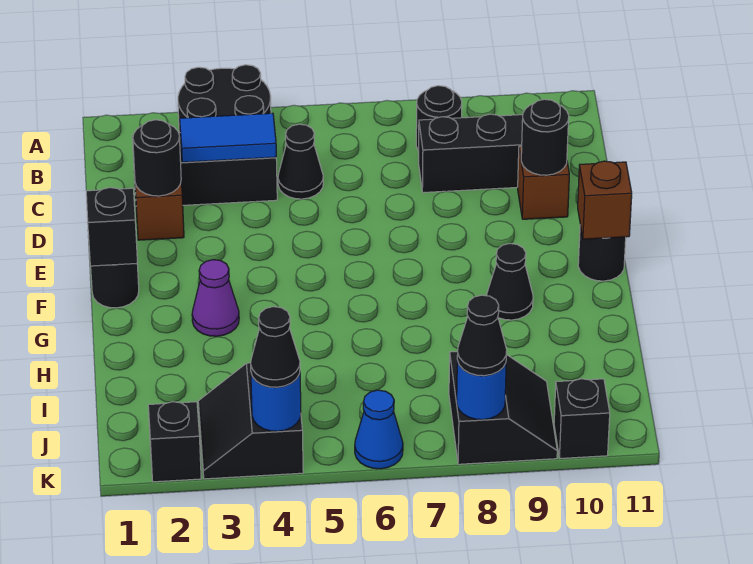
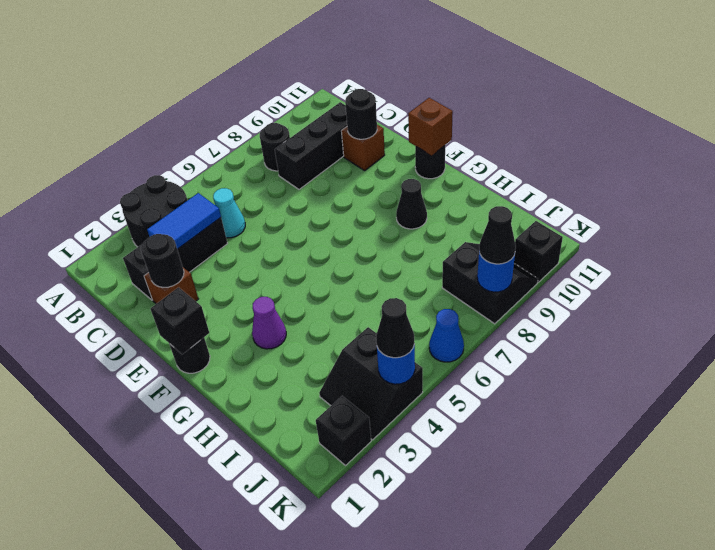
black cone C5 level 1 -> cyan cone C5 level 1

